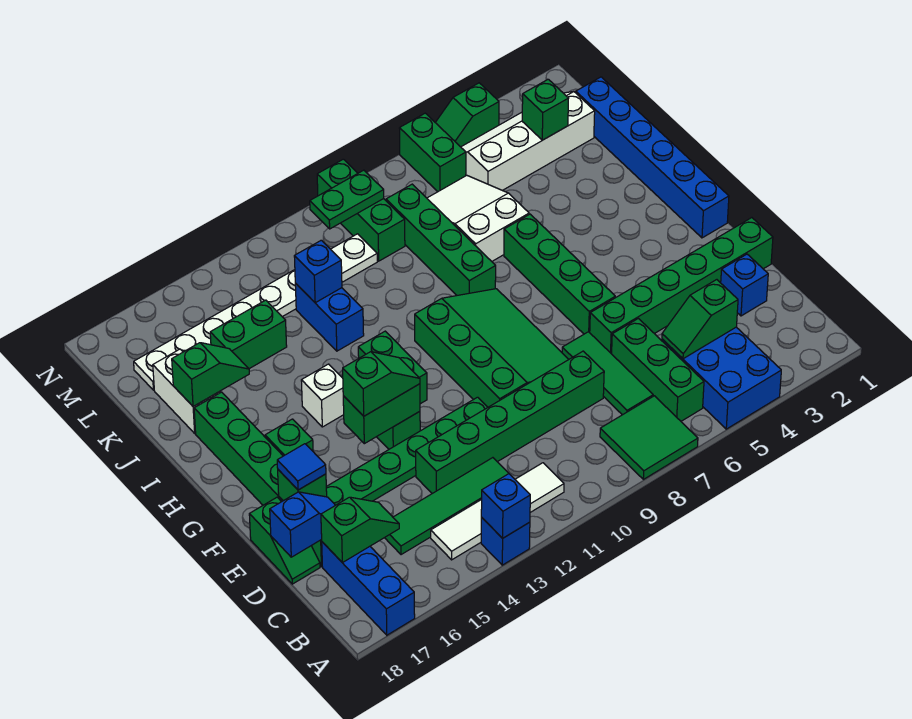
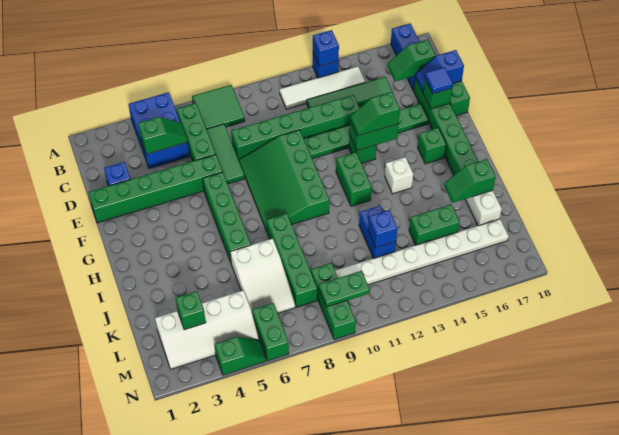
blue brick G1:L1 level 1 -> none

